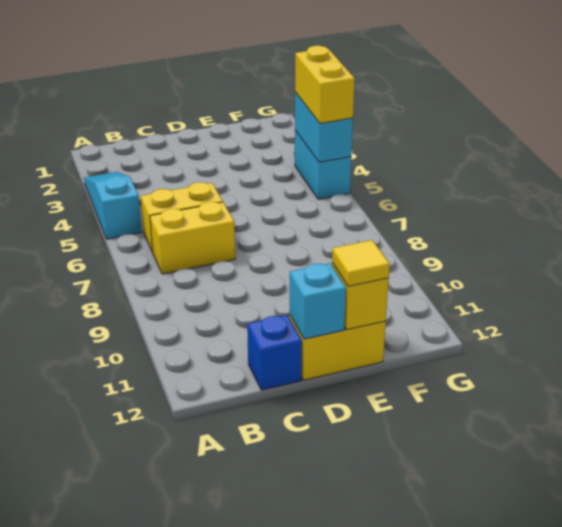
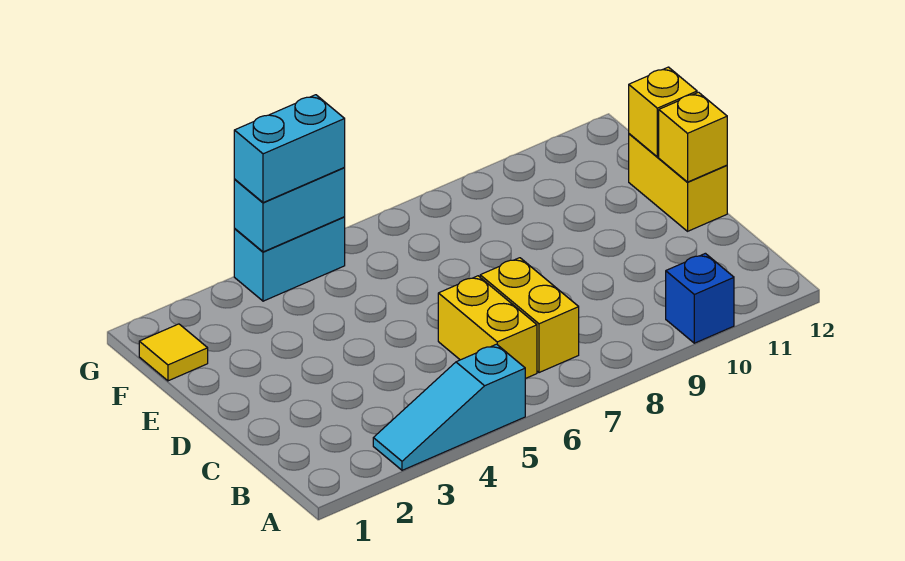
blue brick C12 level 1 -> blue brick A10 level 1
cyan brick D12 level 2 -> yellow brick D12 level 2
yellow tile E12 level 3 -> yellow tile F1 level 1
yellow brick G4:G5 level 3 -> cyan brick G4:G5 level 3

